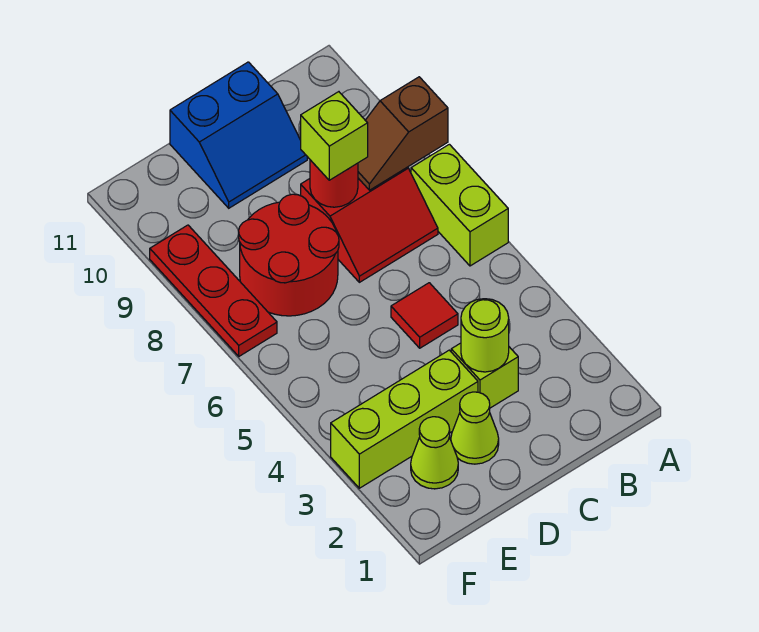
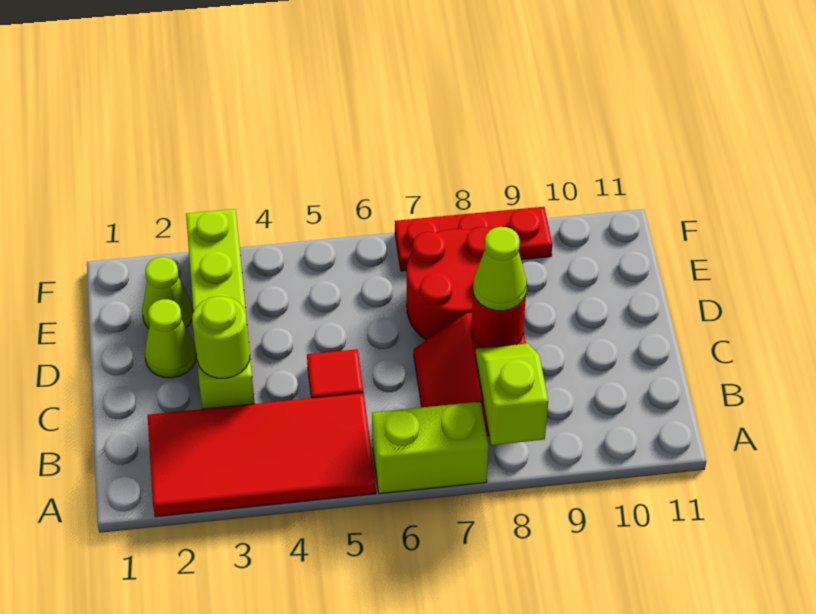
none -> red tile A2:B5 level 1
brown slope A8:B8 level 2 top A -> lime slope A8:B8 level 2 top A
lime brick C8 level 3 -> lime cone C8 level 3
blue slope C10:D11 level 1 top 11 -> none

